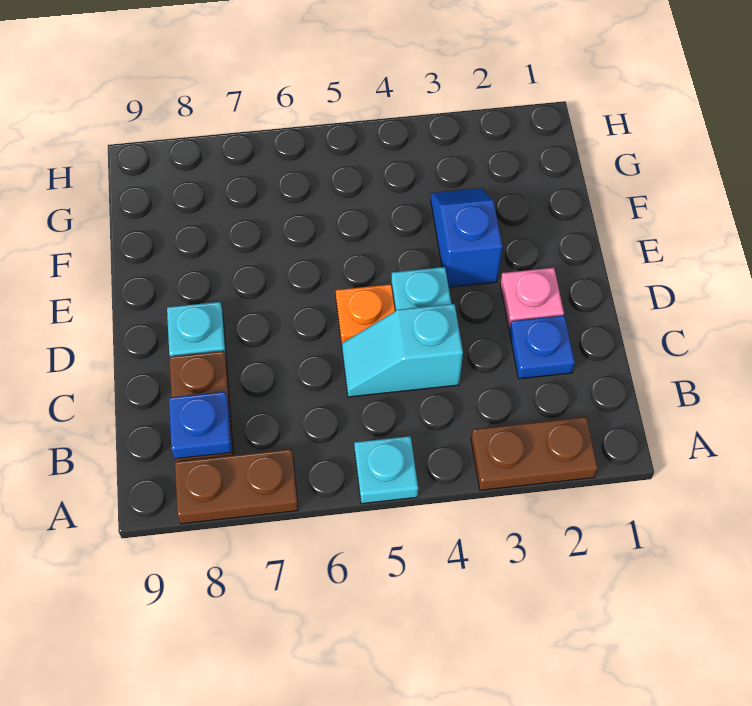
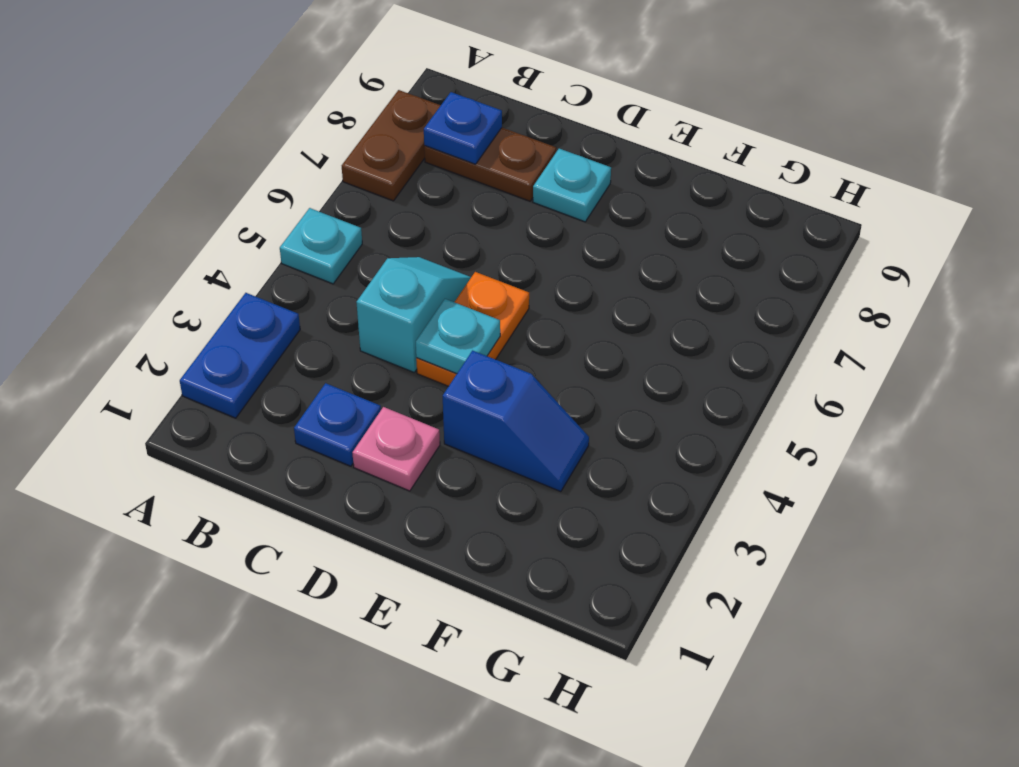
brown plate A2:A3 level 1 -> blue plate A2:A3 level 1

